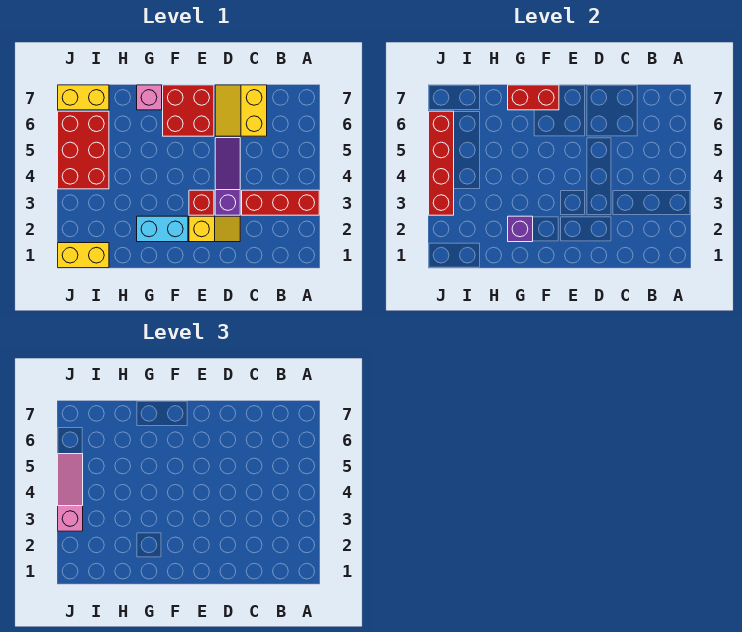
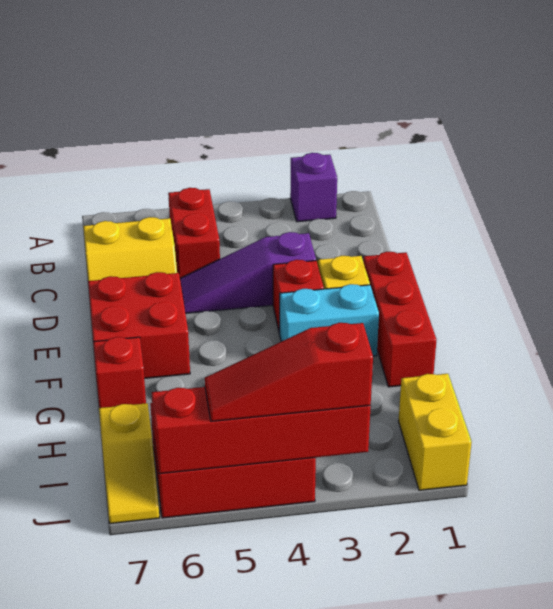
red brick A3:C3 level 1 -> red brick E1:G1 level 1
cyan brick F2:G2 level 1 -> cyan brick F2:F3 level 1
red brick F7:G7 level 2 -> red brick B5:C5 level 1
purple brick G2 level 2 -> purple brick A2 level 1
pink brick G7 level 1 -> red brick G7 level 1
yellow brick I7:J7 level 1 -> yellow slope I7:J7 level 1 top I
pink slope J3:J5 level 3 top 3 -> red slope J3:J5 level 3 top 3

